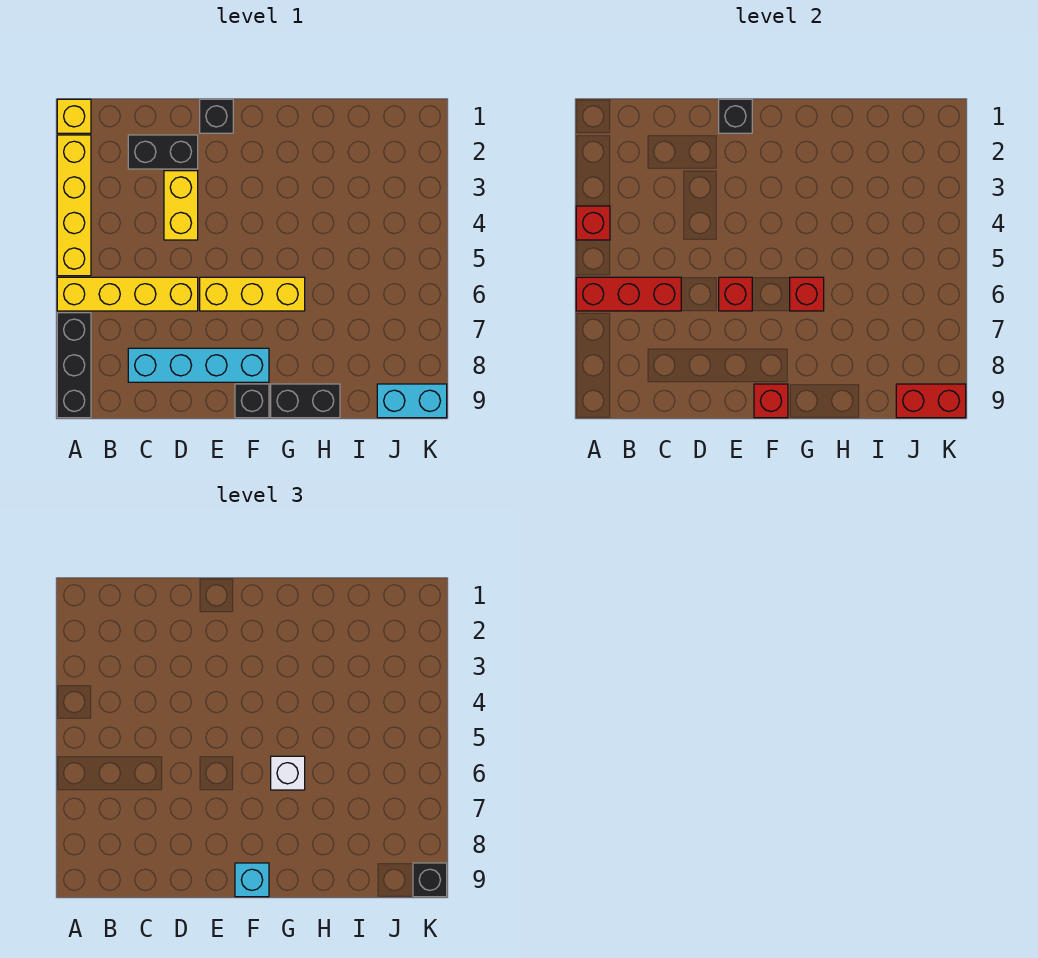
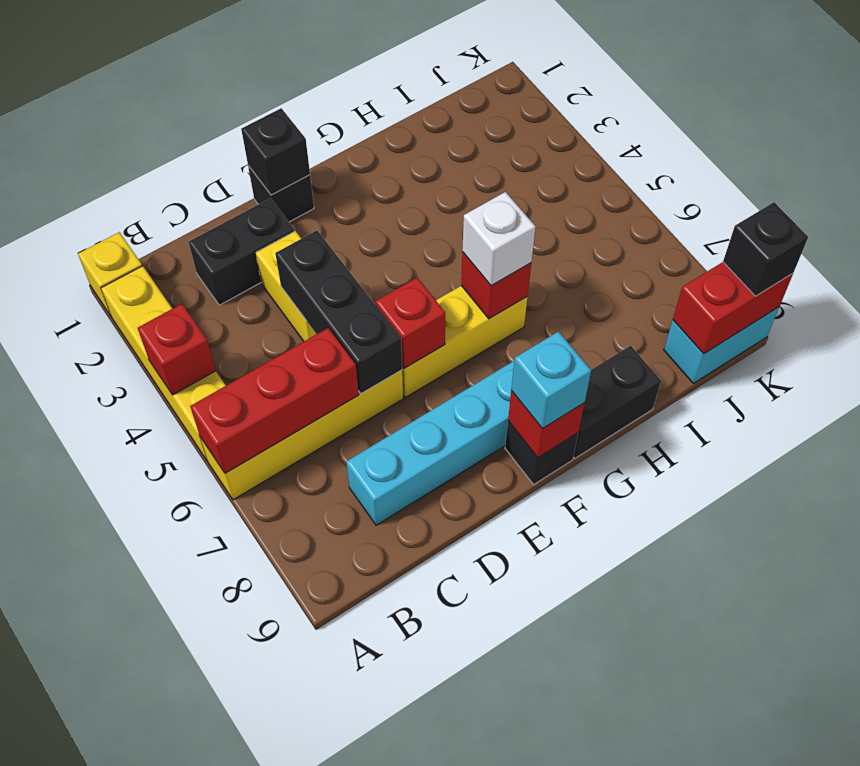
black brick A7:A9 level 1 -> black brick D4:D6 level 2

